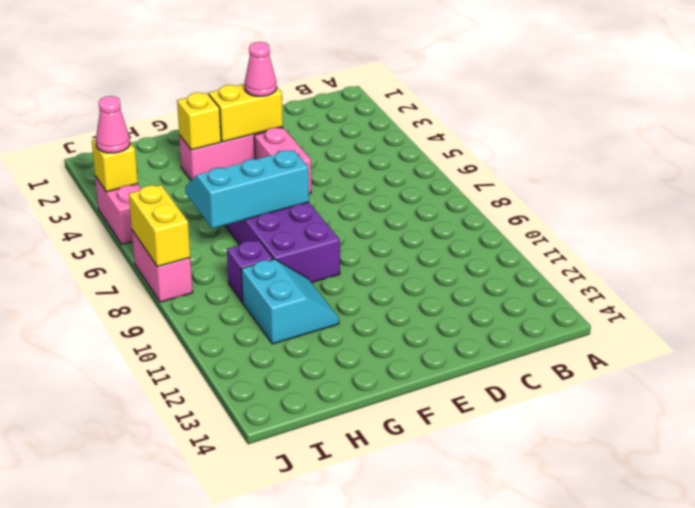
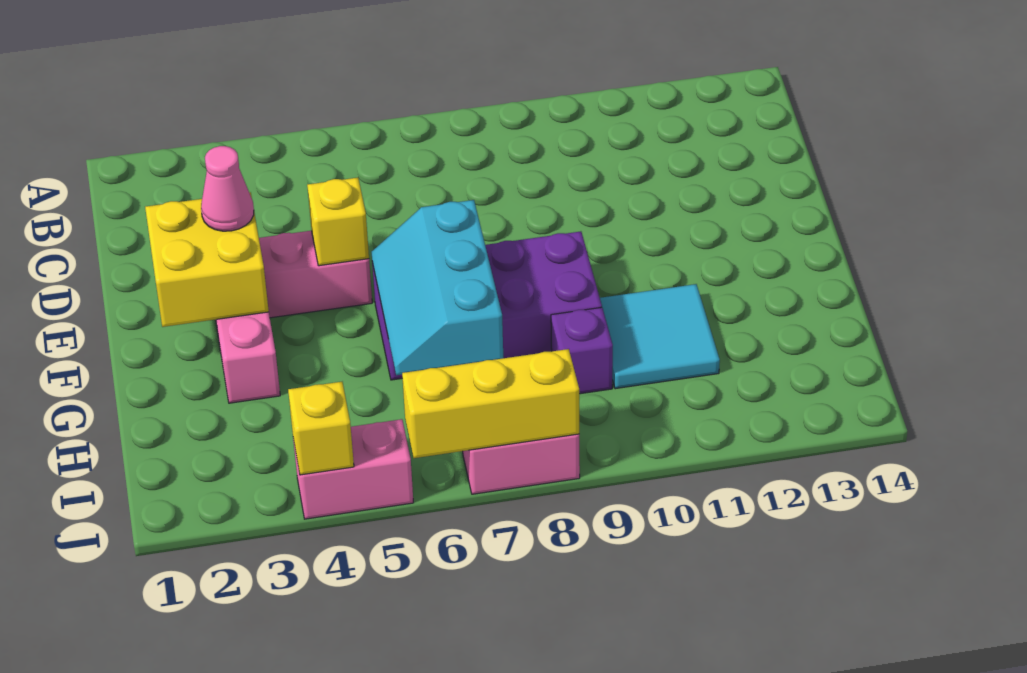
yellow brick E3:F3 level 2 -> yellow brick E2:F3 level 2
yellow brick G3 level 2 -> yellow brick E5 level 2
cyan slope G10:H11 level 1 top H -> cyan tile G10:H11 level 1
pink cone J4 level 3 -> none
yellow brick J7:J8 level 2 -> yellow brick J6:J8 level 2

